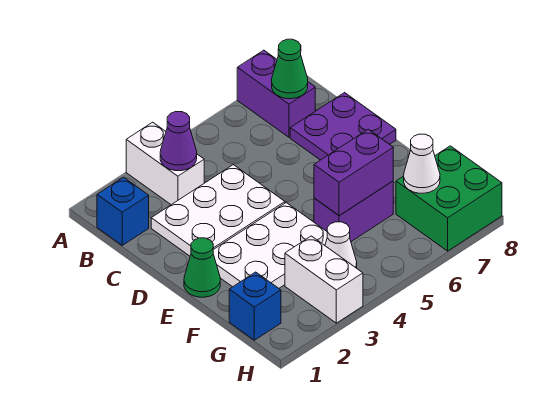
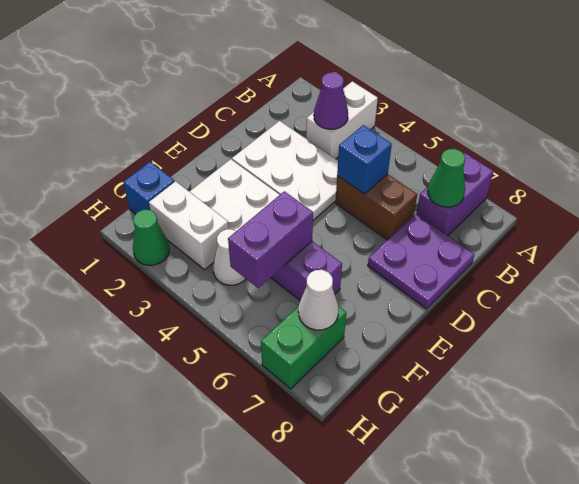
blue brick B1 level 1 -> blue brick C5 level 2
none -> brown brick C5:C6 level 1
green cone E1 level 1 -> green cone H2 level 1
purple brick F5:F6 level 2 -> purple brick F5:G5 level 2
white brick G3:H3 level 1 -> white brick G2:G3 level 1
green brick G7:H8 level 1 -> green brick G7:H7 level 1

